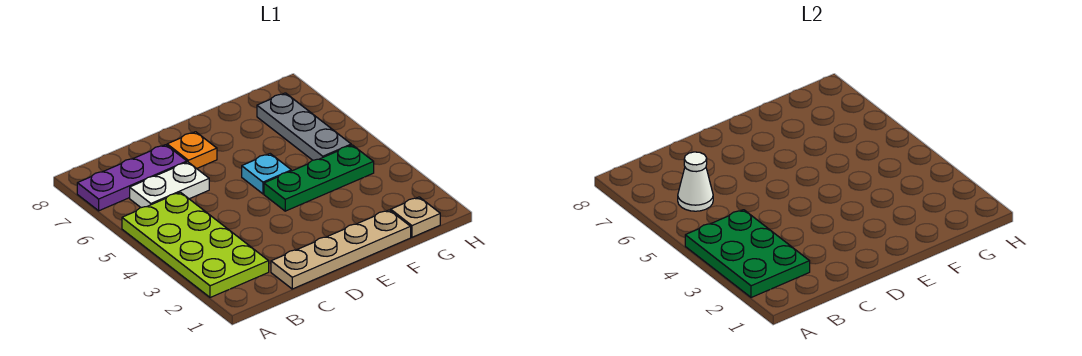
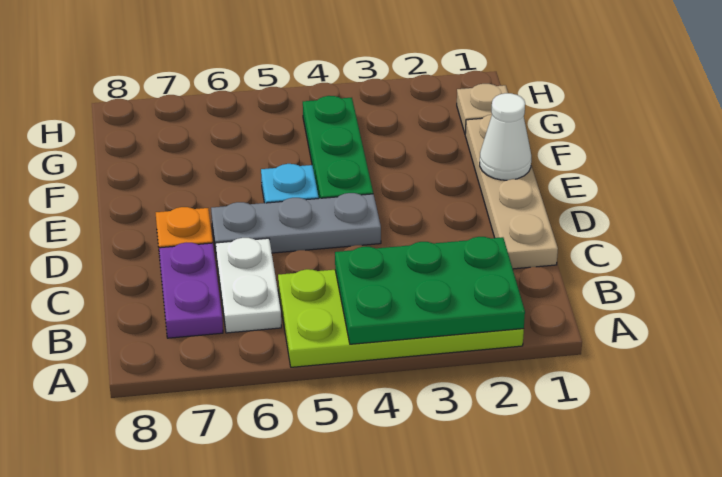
purple plate A7:C7 level 1 -> purple plate B7:C7 level 1
white cone B6 level 2 -> white cone E1 level 2
grey plate G5:G7 level 1 -> grey plate D4:D6 level 1

